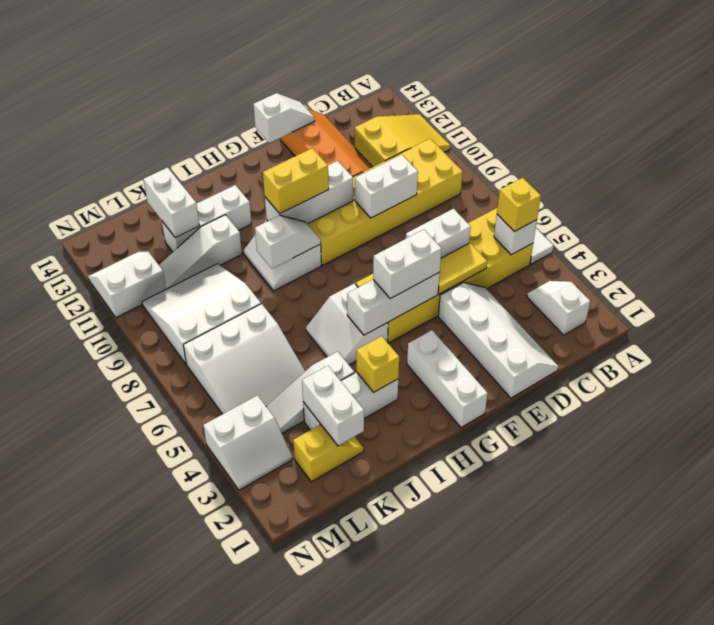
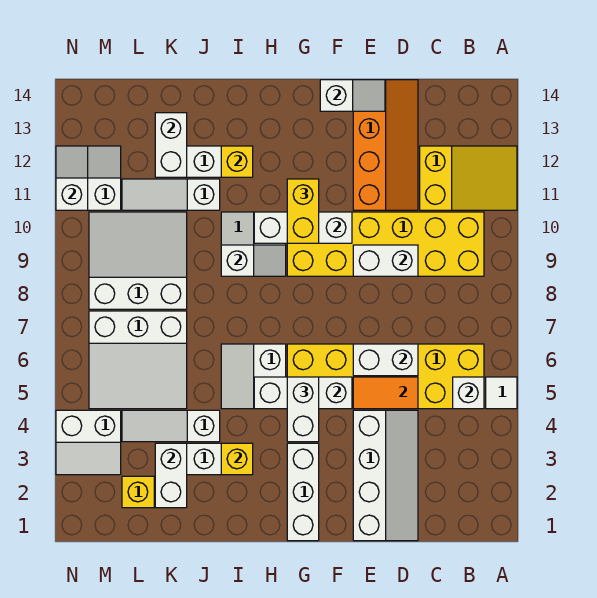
white slope B2:B3 level 1 top 2 -> white slope N11:N12 level 2 top 11
yellow brick B5 level 3 -> yellow brick I12 level 2
yellow tile D5:E5 level 2 -> orange tile D5:E5 level 2
white brick F5:G5 level 3 -> white brick G4:G5 level 3
yellow brick G10:H10 level 3 -> yellow brick G10:G11 level 3

